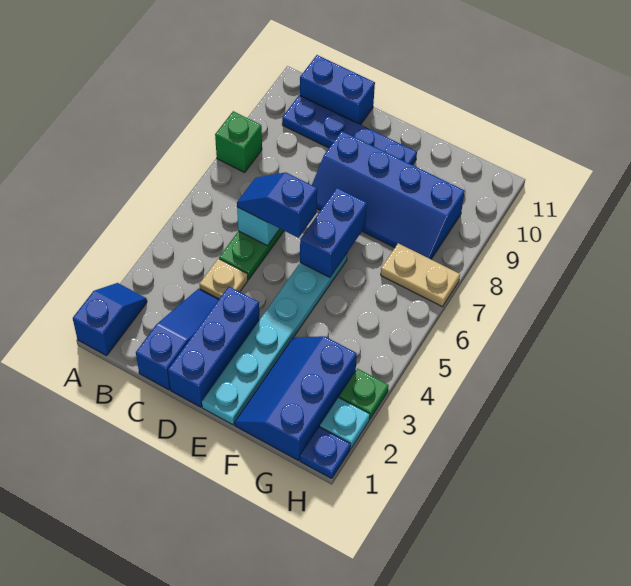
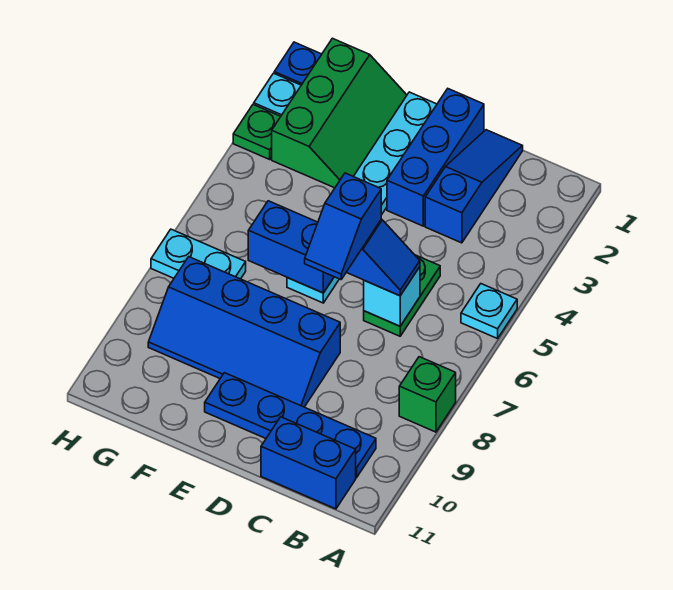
blue slope A1:A2 level 1 top 1 -> blue slope D6:D7 level 4 top 6
none -> cyan plate A5 level 1
blue slope C1:C3 level 1 top 1 -> blue slope C1:C3 level 1 top 3
tan plate C4 level 1 -> none
blue slope D8:G9 level 1 top 9 -> blue slope D8:G9 level 1 top 8
blue brick E6:E7 level 2 -> blue brick E6:F6 level 2
blue slope F1:G3 level 1 top G -> green slope F1:G3 level 1 top G
tan plate G7:H7 level 1 -> cyan plate G7:H7 level 1

